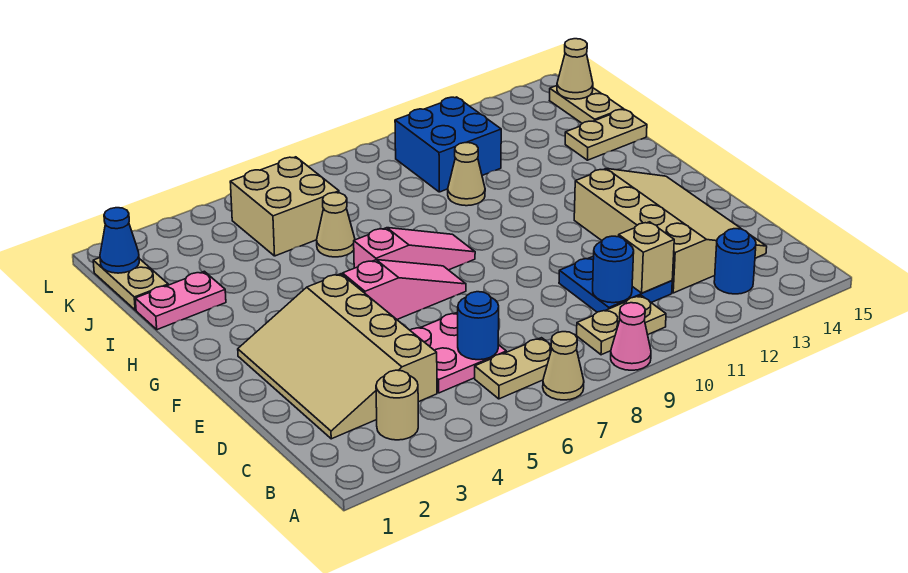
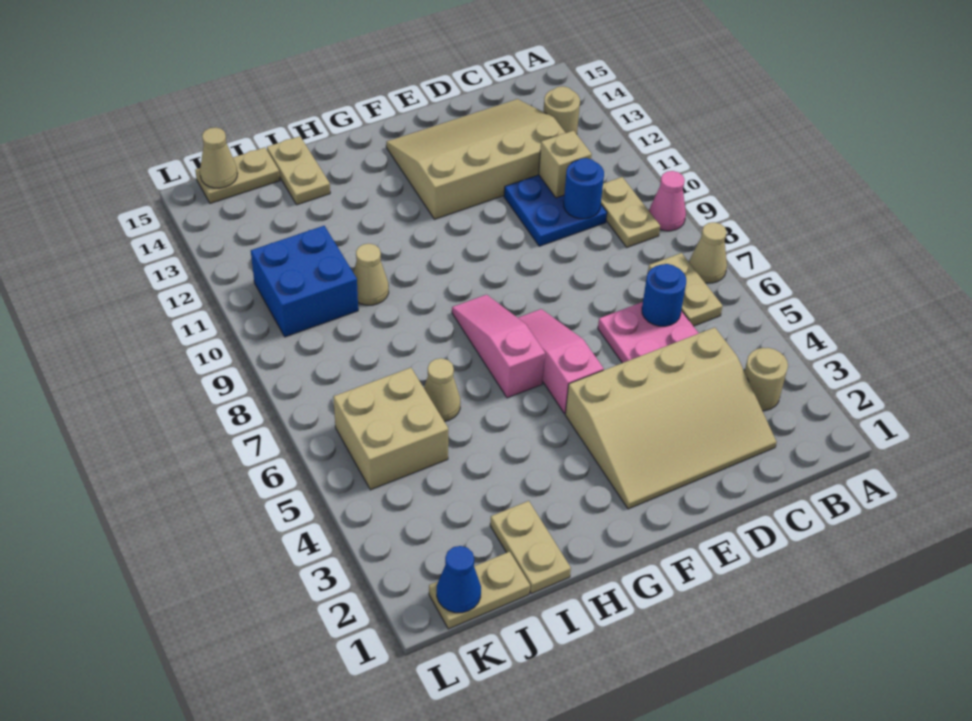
blue round brick B13 level 1 -> tan round brick B13 level 1
pink plate I1:I2 level 1 -> tan plate I1:I2 level 1

